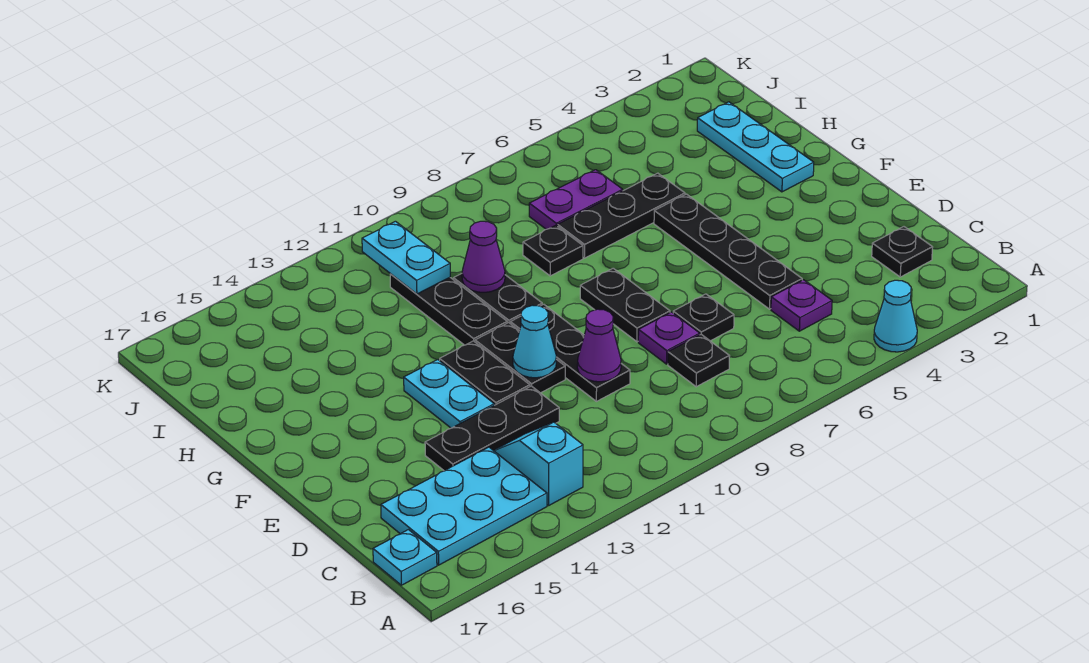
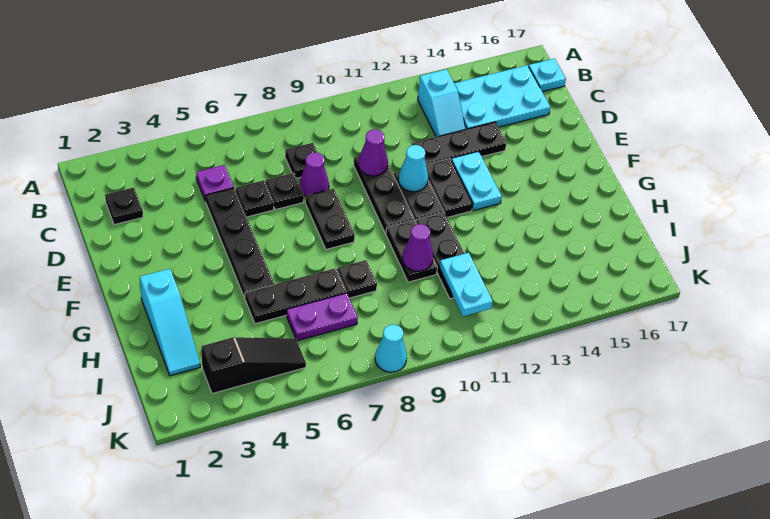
cyan cone A4 level 1 -> cyan cone K8 level 1
none -> black plate D6 level 1
purple plate D8 level 1 -> purple cone D8 level 1
cyan plate G2:I2 level 1 -> cyan slope G2:I2 level 1 top G
none -> black slope J3:J5 level 1 top 3

